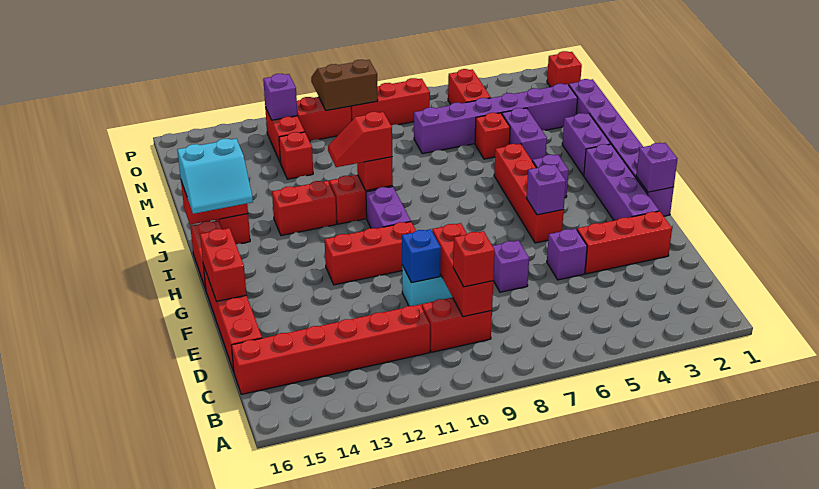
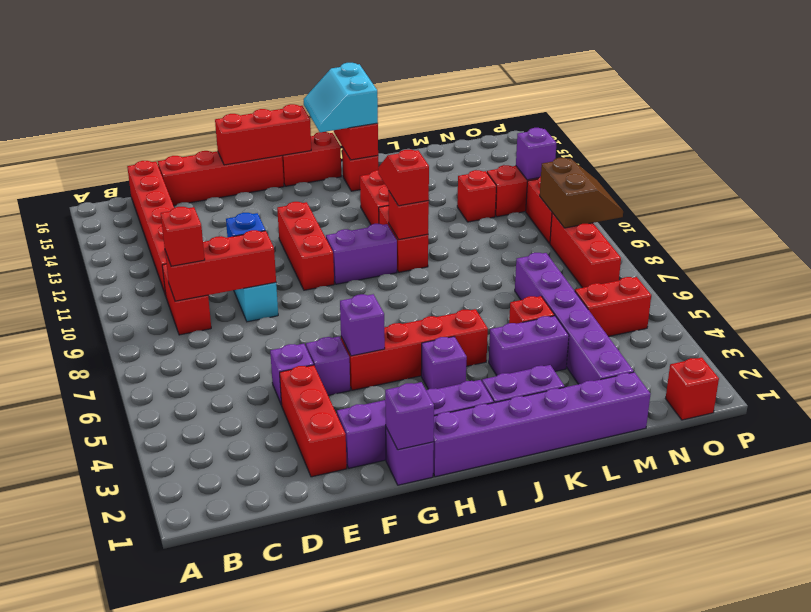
purple brick E7 level 1 -> purple brick F5 level 1
red brick F16:G16 level 2 -> red brick F16:H16 level 2

